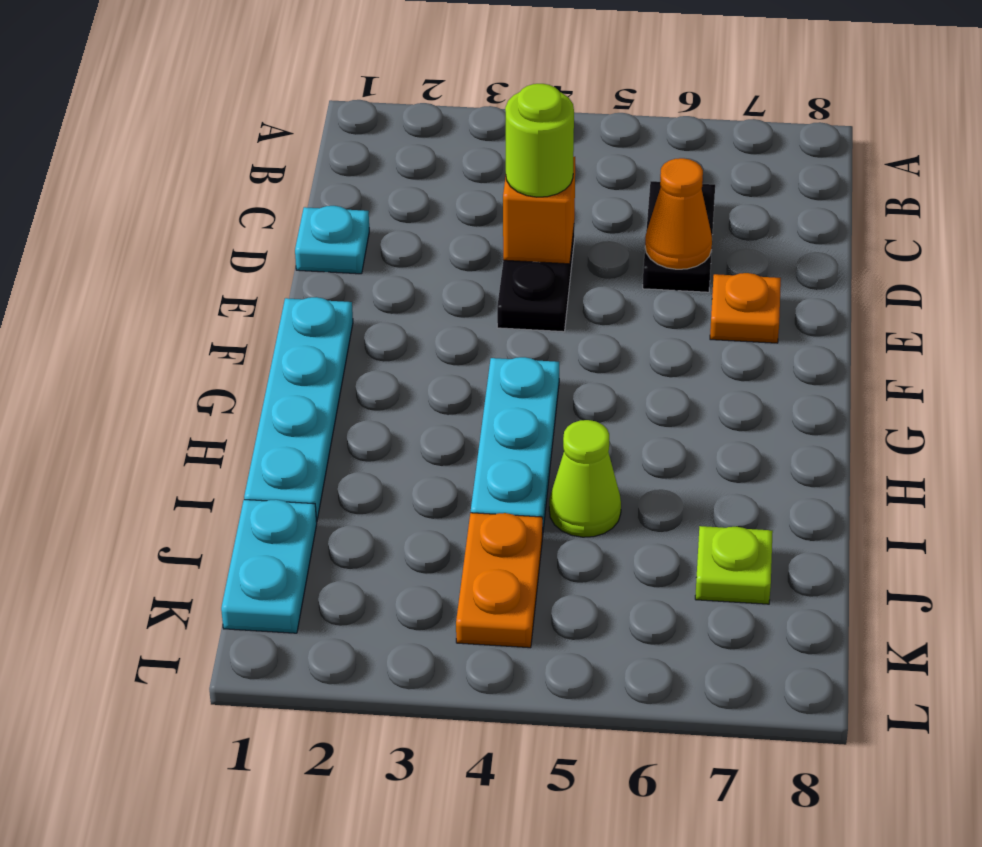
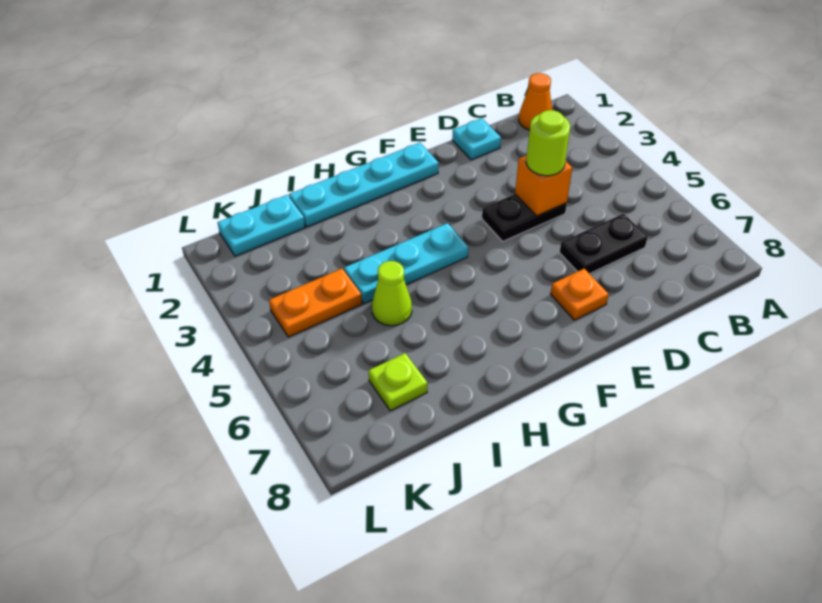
orange cone D6 level 2 -> orange cone B1 level 1

